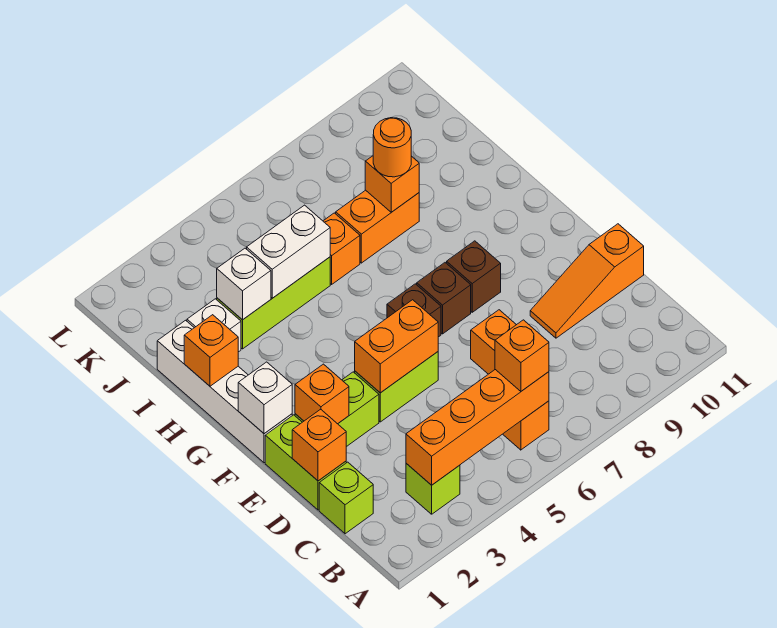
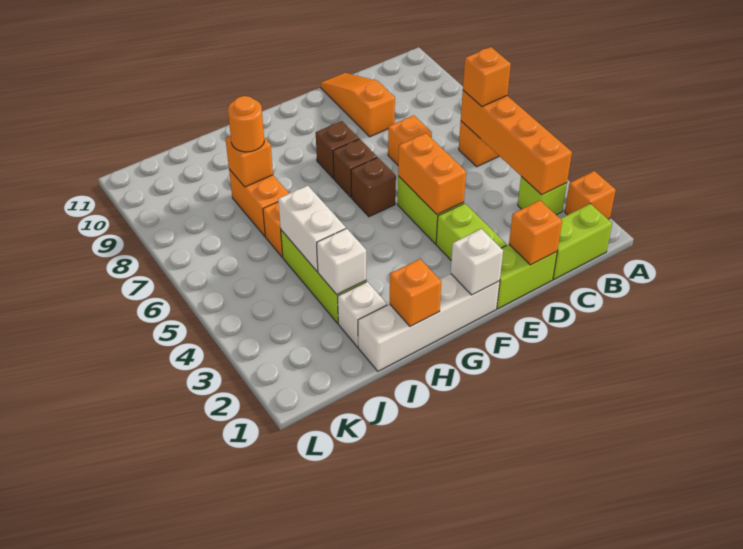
lime brick C1 level 1 -> lime brick B1:C1 level 1
orange slope D9:D11 level 1 top 11 -> orange slope D9:D11 level 1 top 9
orange brick E2 level 2 -> orange brick A2 level 1

